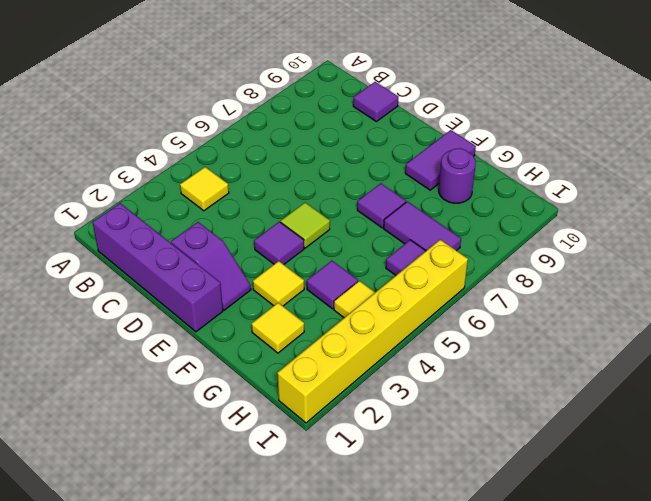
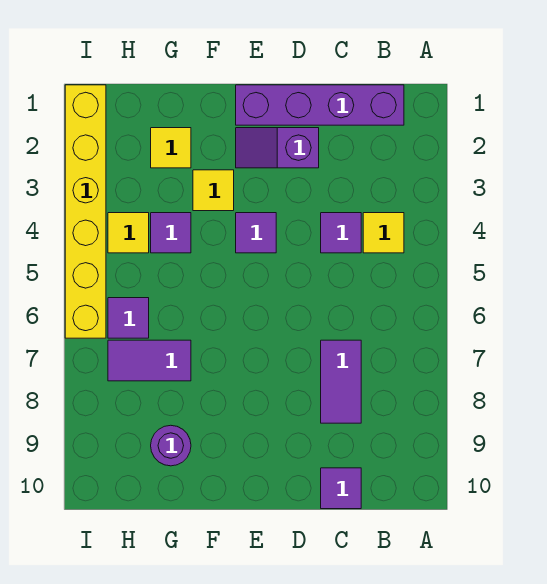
lime tile E5 level 1 -> none
purple tile F7 level 1 -> purple tile C4 level 1
purple tile F9:F10 level 1 -> purple tile C7:C8 level 1

